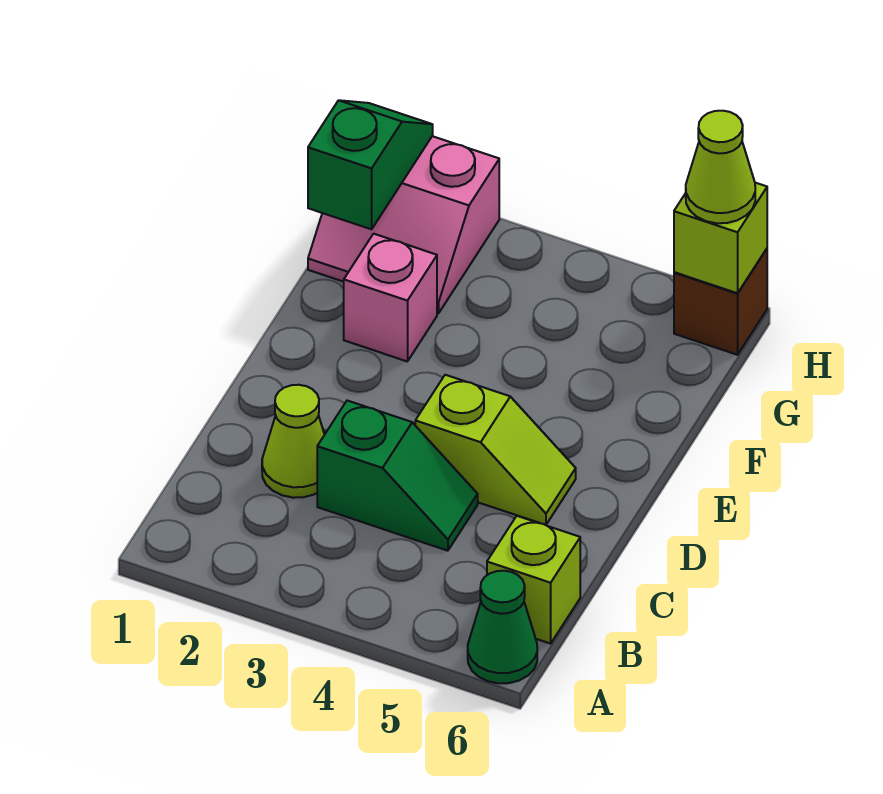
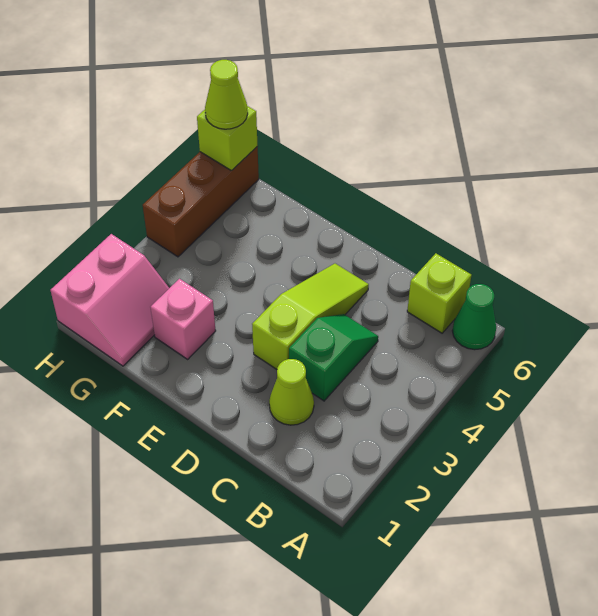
lime slope D4:D5 level 1 top 4 -> lime slope D3:D5 level 1 top 3
green slope G1:H1 level 2 top G -> none
brown brick H6 level 1 -> brown brick H4:H6 level 1

